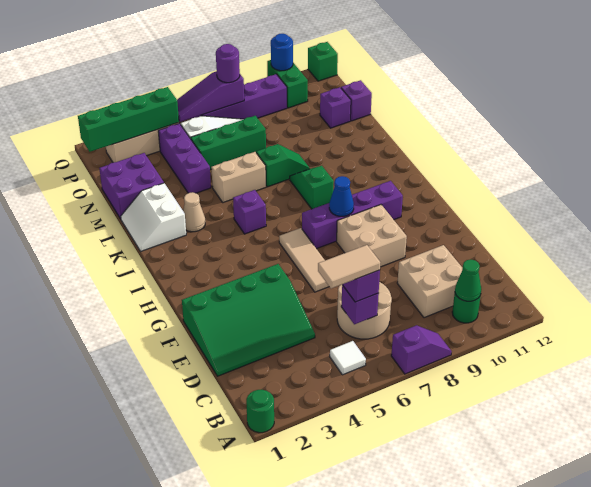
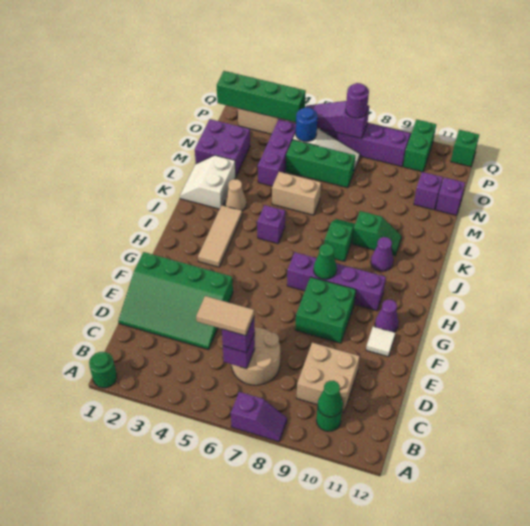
white tile B5 level 1 -> white tile F11 level 1
tan tile F6:H6 level 1 -> tan tile H3:J3 level 1
tan brick F8:G9 level 1 -> green brick F8:G9 level 1
none -> purple cone G11 level 1
blue cone H8 level 2 -> green cone H8 level 2
none -> purple cone J10 level 1
green slope L7:L8 level 1 top 7 -> green slope K9:K10 level 1 top 9
blue round brick Q10 level 2 -> blue round brick O5 level 2

